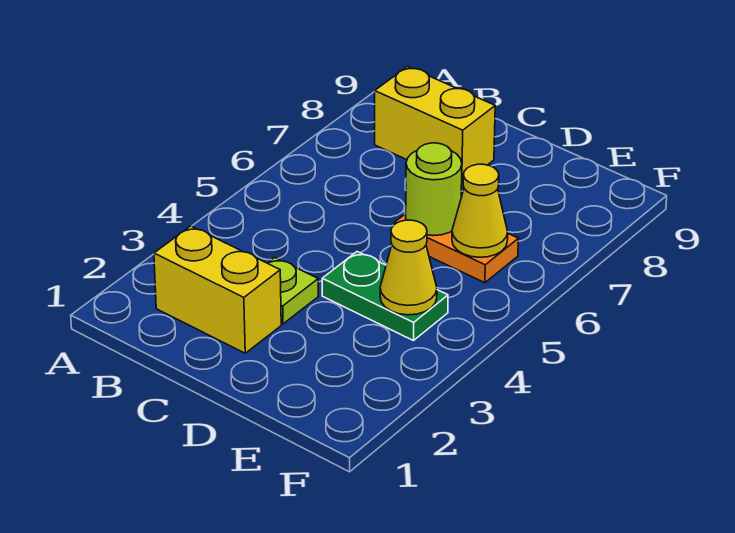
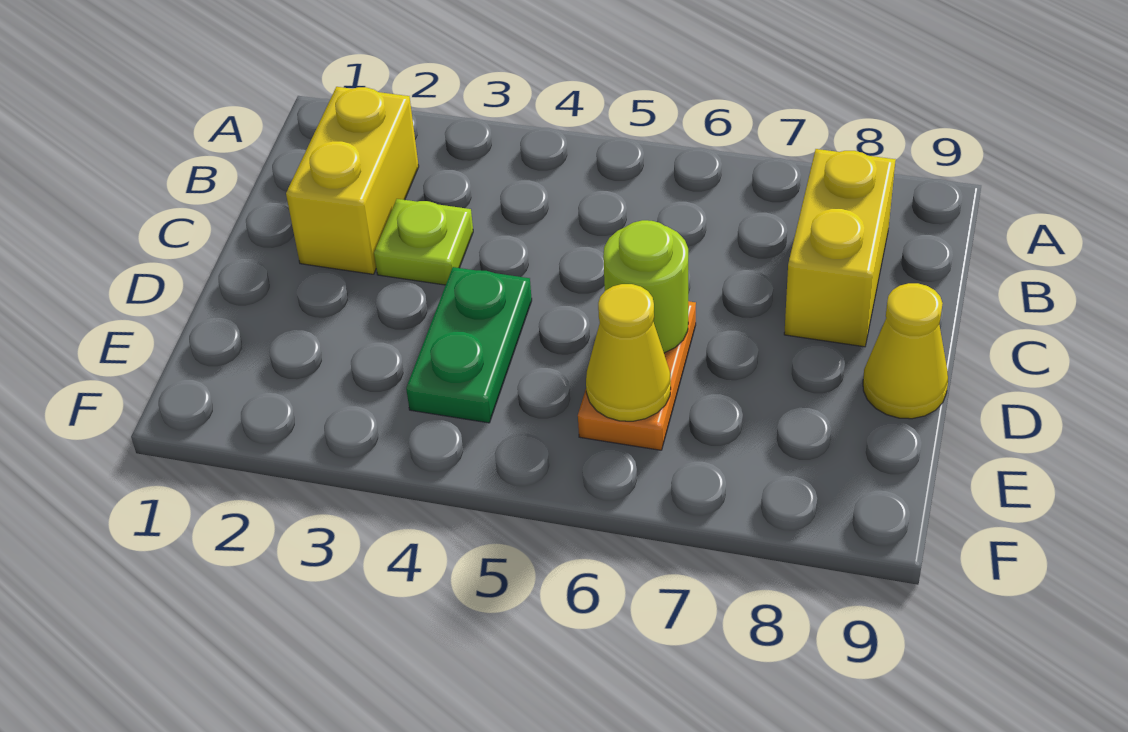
yellow cone E4 level 2 -> yellow cone D9 level 1

